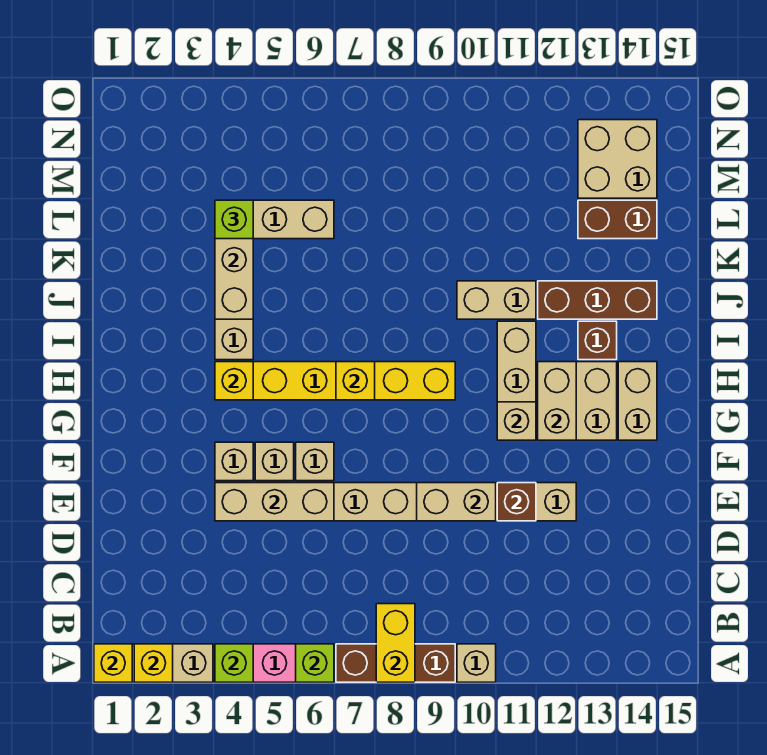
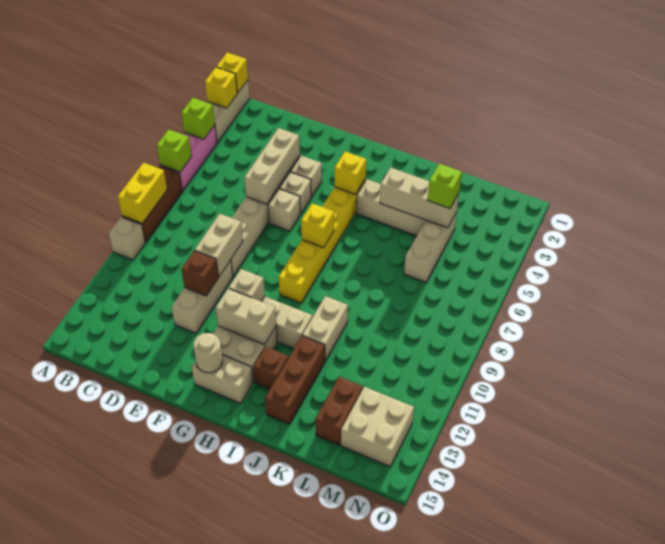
yellow brick A8:B8 level 2 -> yellow brick A8:A9 level 2
none -> tan round brick G14 level 2

